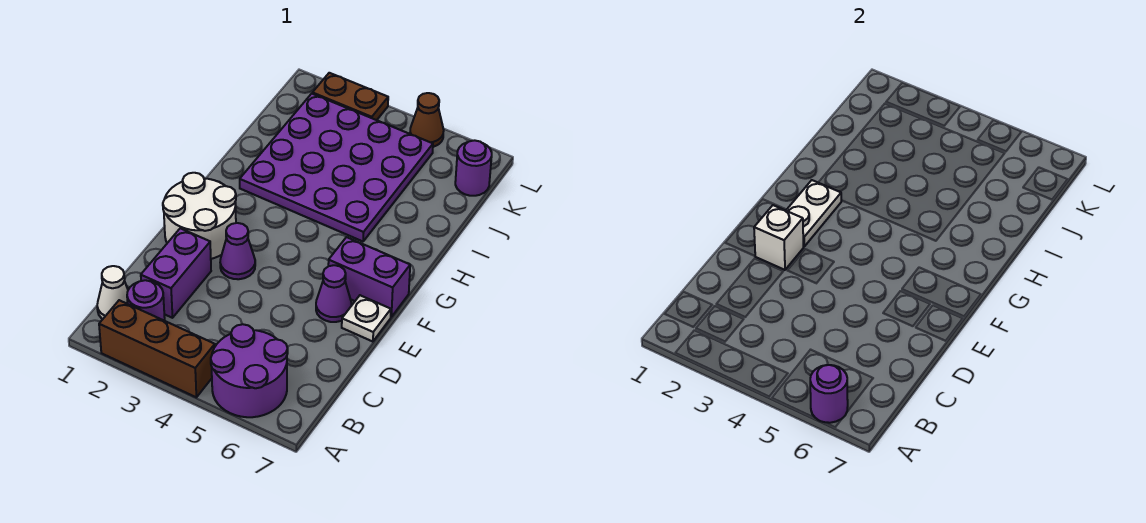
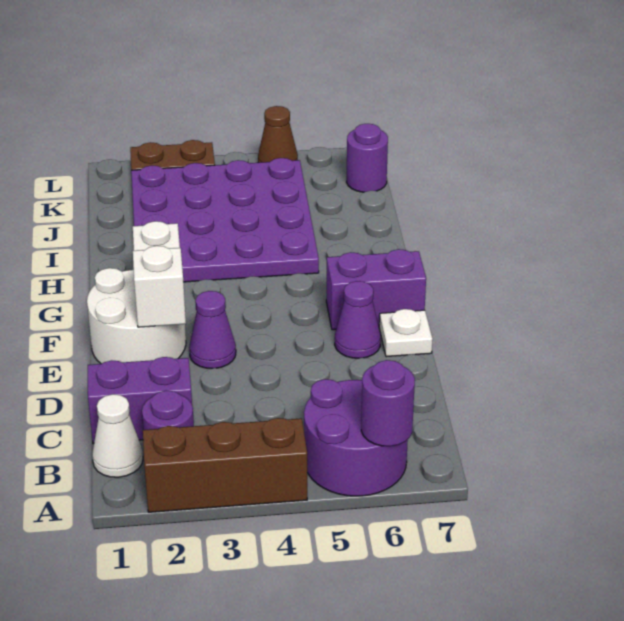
purple brick C2:D2 level 1 -> purple brick C1:C2 level 1

